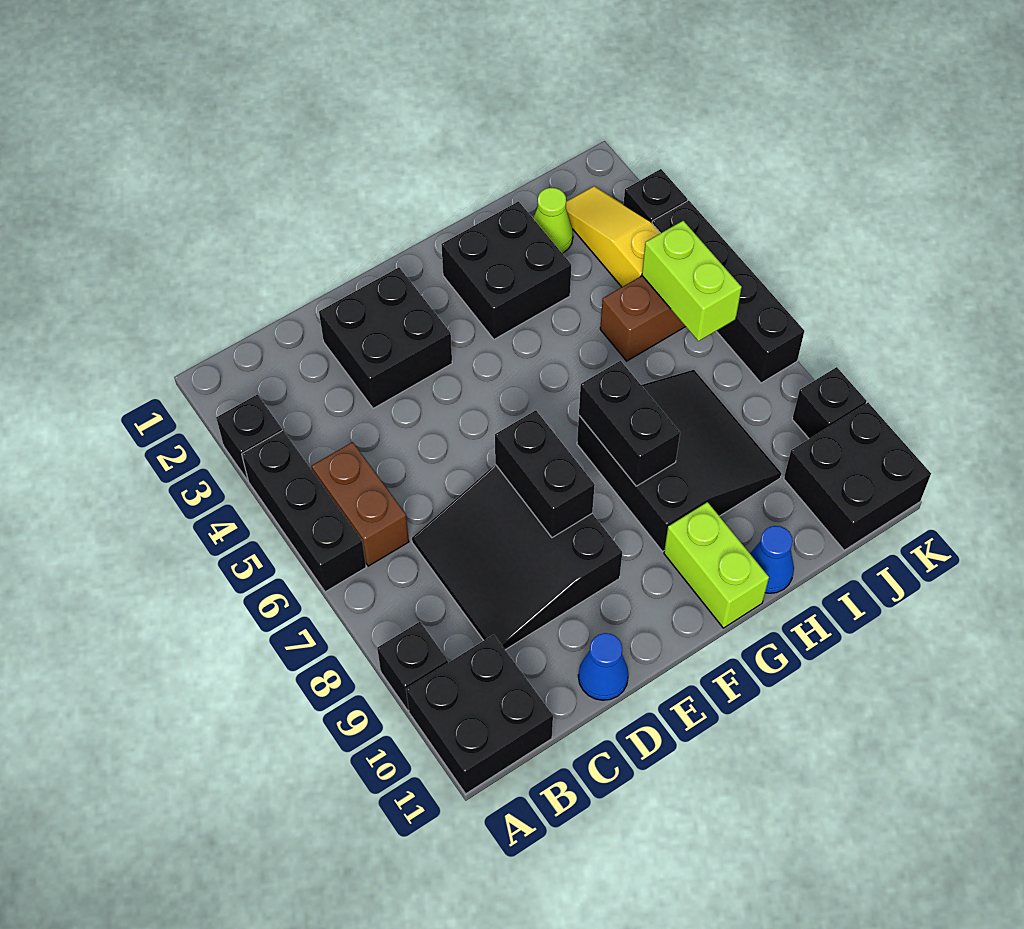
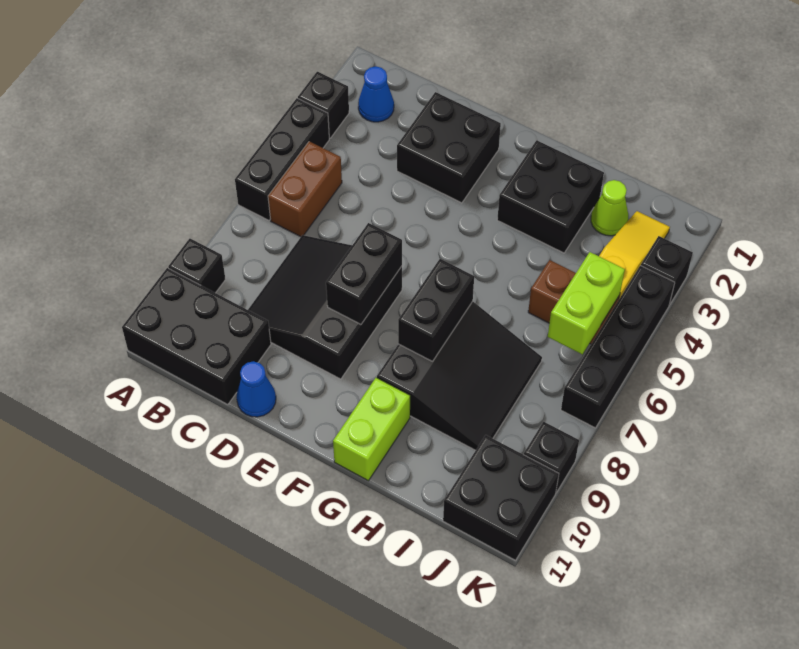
black brick A10:B11 level 1 -> black brick A10:C11 level 1
blue cone H11 level 1 -> blue cone B2 level 1

